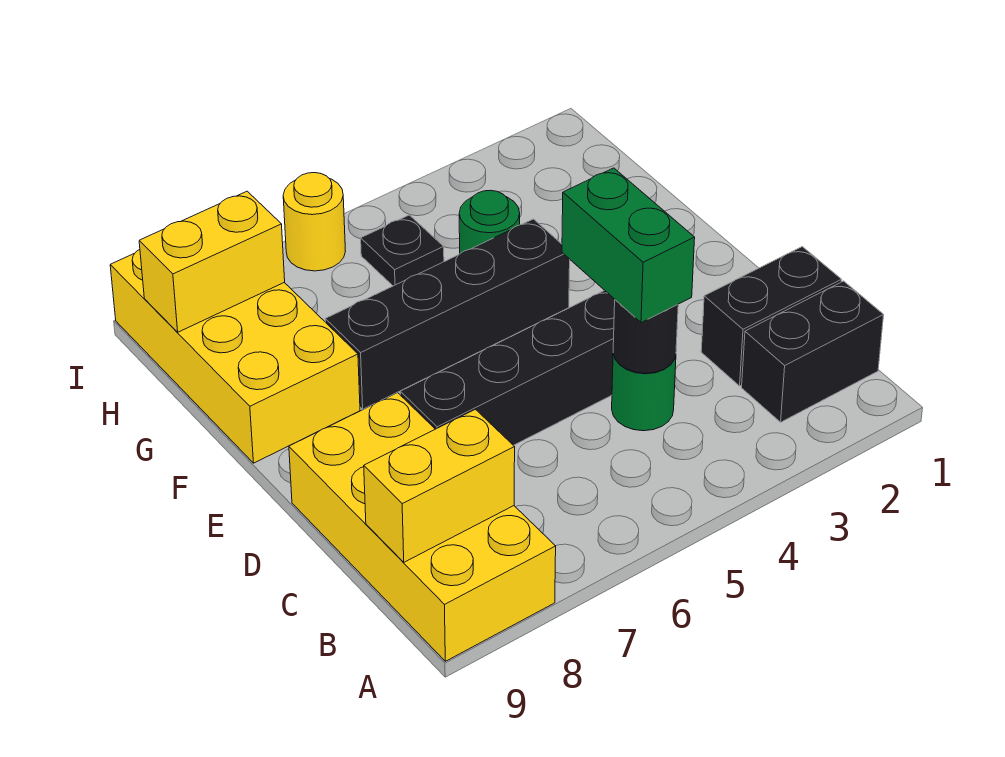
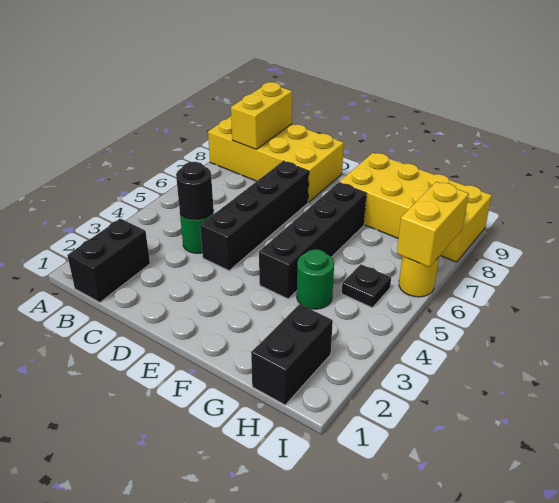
black brick C1:C2 level 1 -> black brick H1:H2 level 1
green brick C4:D4 level 3 -> none
yellow brick H8:H9 level 2 -> yellow brick I6:I7 level 2

